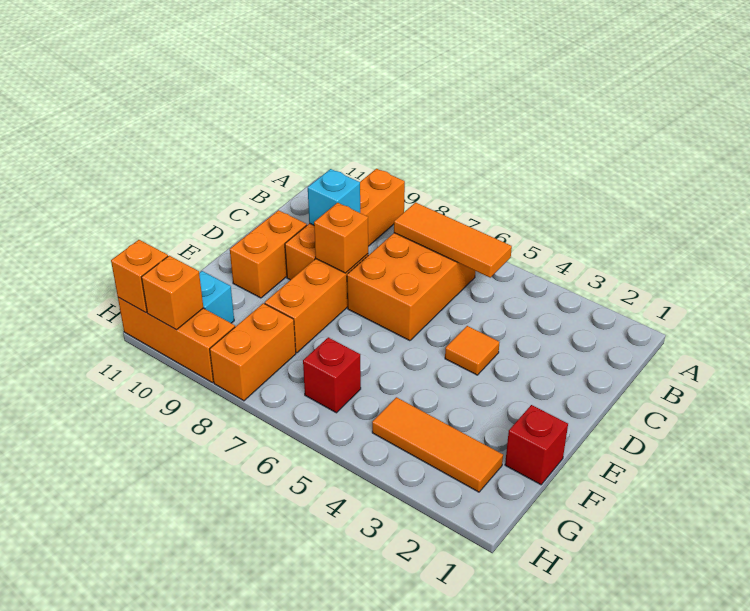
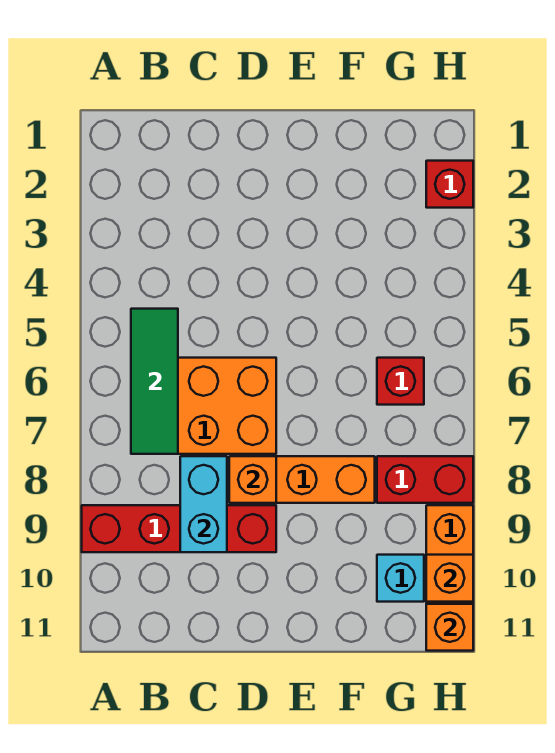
orange brick A9:D9 level 1 -> red brick A9:D9 level 1
orange tile B5:B7 level 2 -> green tile B5:B7 level 2
cyan brick C9 level 2 -> cyan brick C8:C9 level 2
orange tile D4 level 1 -> none
orange brick D10:E10 level 1 -> none
red brick F1 level 1 -> red brick H2 level 1
orange tile G2:G4 level 1 -> none
orange brick G8:H8 level 1 -> red brick G8:H8 level 1

